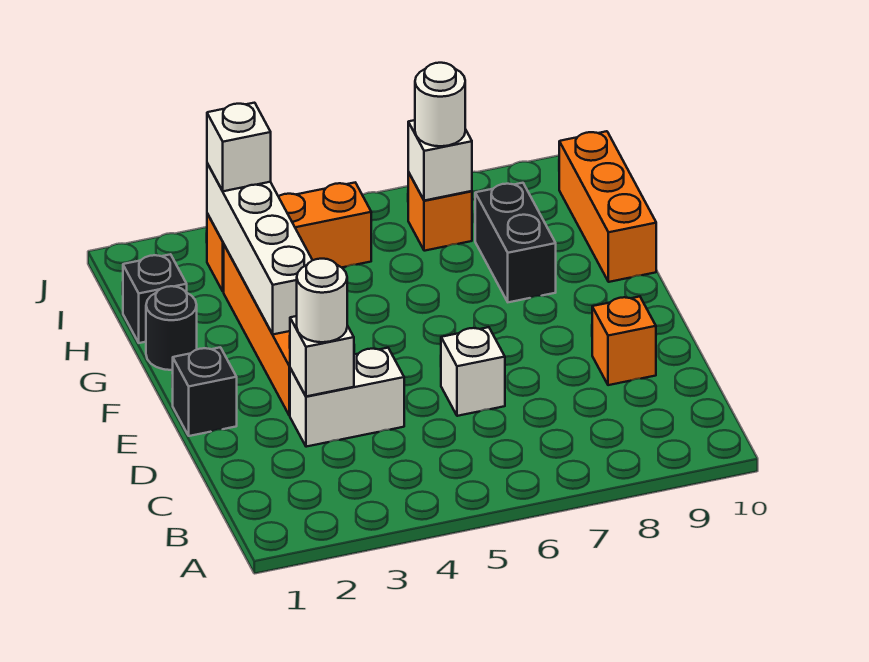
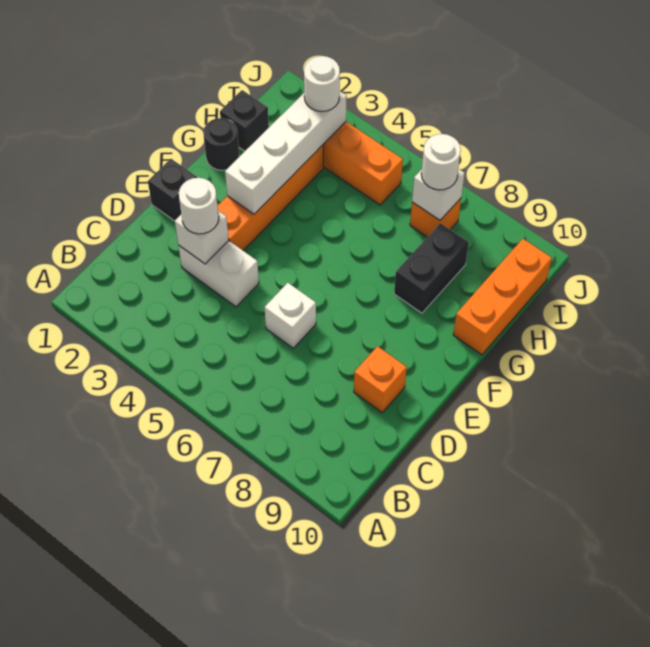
white brick I3 level 3 -> white round brick I3 level 3

